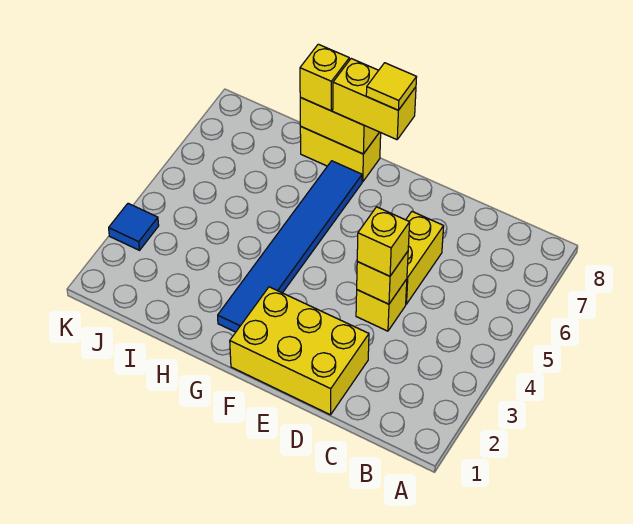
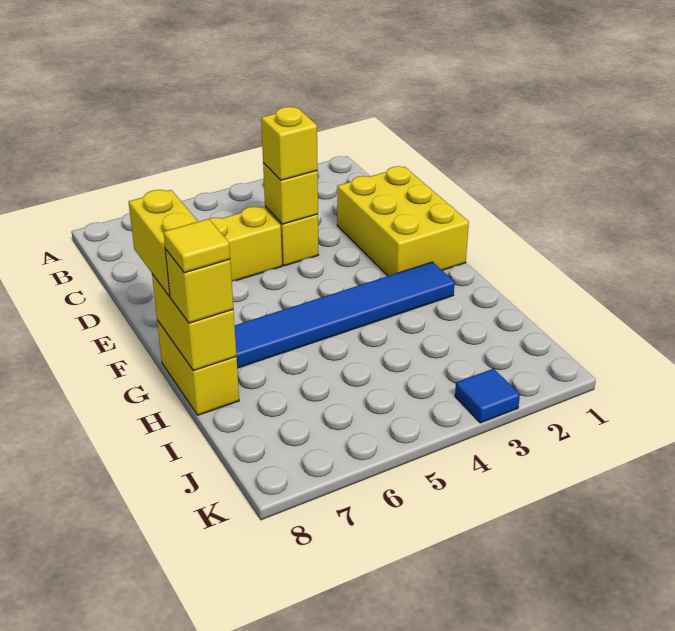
yellow tile F8 level 4 -> yellow tile H8 level 4

